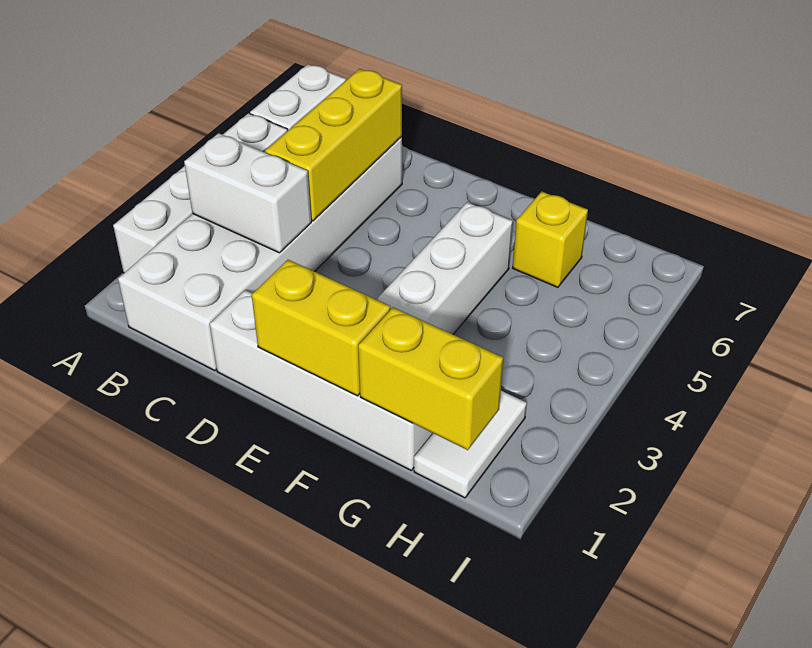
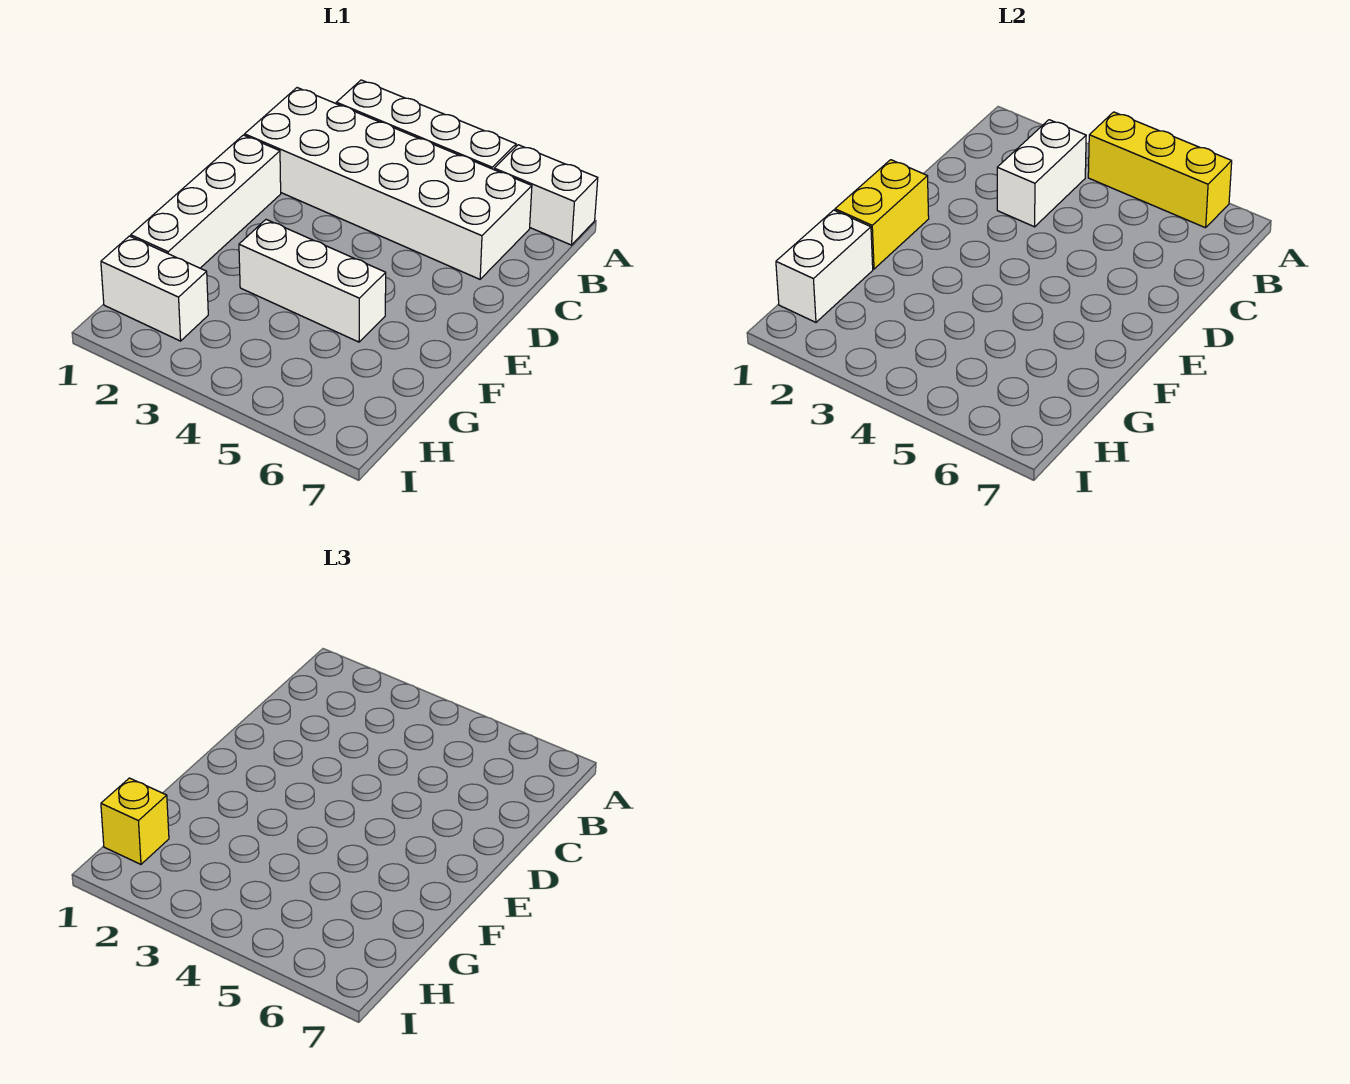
yellow brick C4:C6 level 2 -> yellow brick A4:A6 level 2
yellow brick G1:H1 level 2 -> white brick G1:H1 level 2
yellow brick G6 level 1 -> yellow brick H1 level 3
white tile H1:H2 level 1 -> white brick H1:H2 level 1

